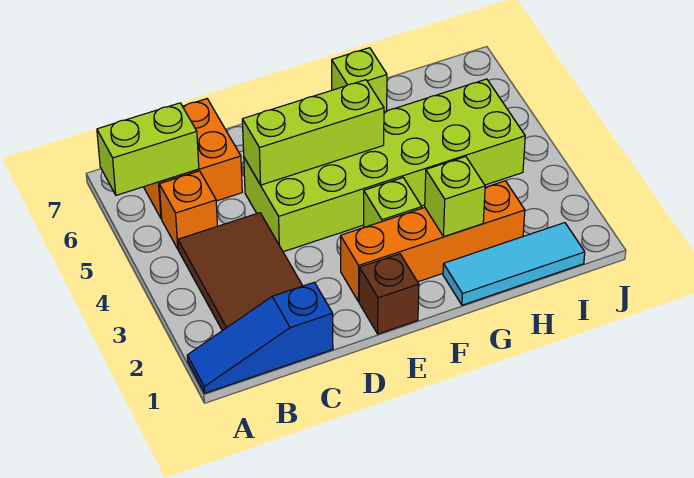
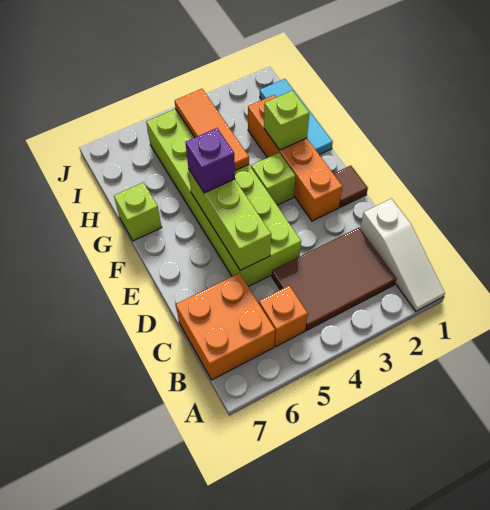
blue slope A1:C1 level 1 top C -> white slope A1:C1 level 1 top C
lime brick A6:B6 level 2 -> none
brown brick E1 level 1 -> brown tile E1 level 1
none -> purple brick F5 level 3
none -> orange tile G4:I4 level 2

